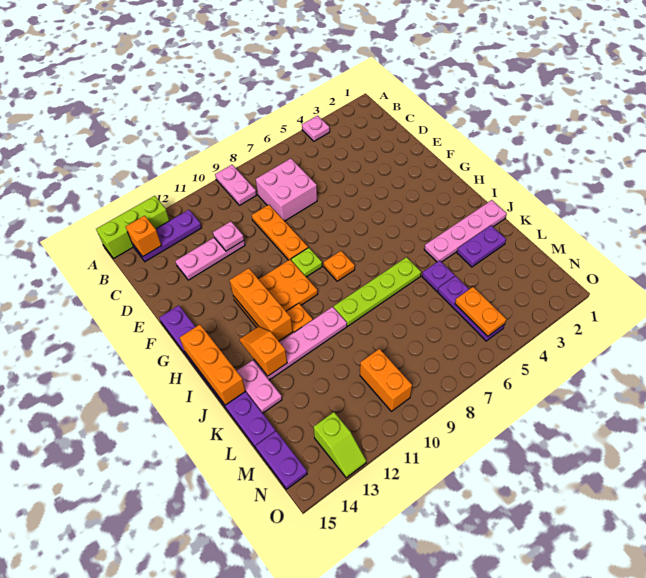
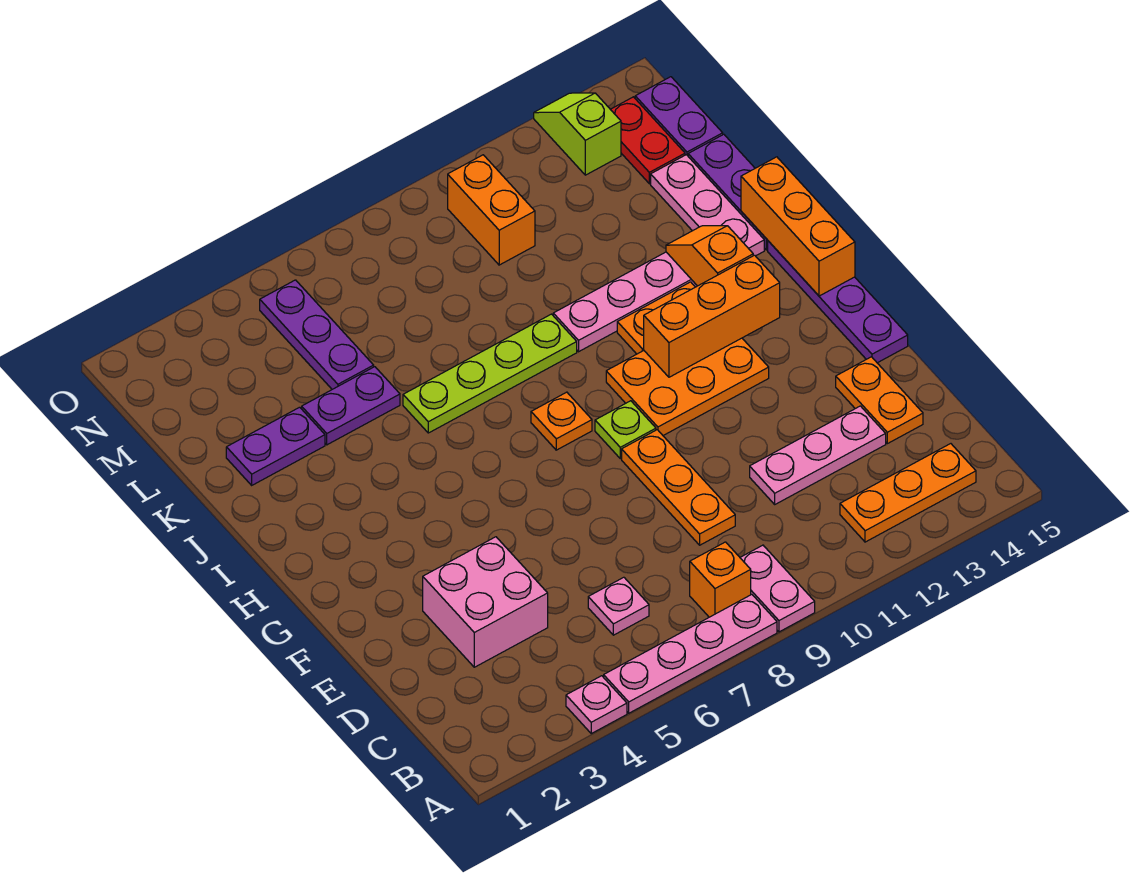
lime brick A13:A15 level 1 -> none
purple plate B12:B14 level 1 -> orange plate B12:B14 level 1
orange brick B14 level 2 -> orange brick B8 level 1
pink brick C7:D8 level 1 -> pink brick D3:E4 level 1
pink plate D11 level 2 -> pink plate C6 level 1
orange brick G12:I12 level 2 -> orange brick H11:H13 level 2
orange slope I13:J13 level 2 top J -> orange slope I13:J13 level 2 top I
pink plate J1:J4 level 1 -> pink plate A5:A8 level 1
pink plate J14:K14 level 1 -> pink plate J14:L14 level 1
purple plate K5 level 1 -> purple plate K4:K5 level 1
orange plate M5:N5 level 2 -> orange plate D14:E14 level 1
none -> red plate M14:N14 level 1

